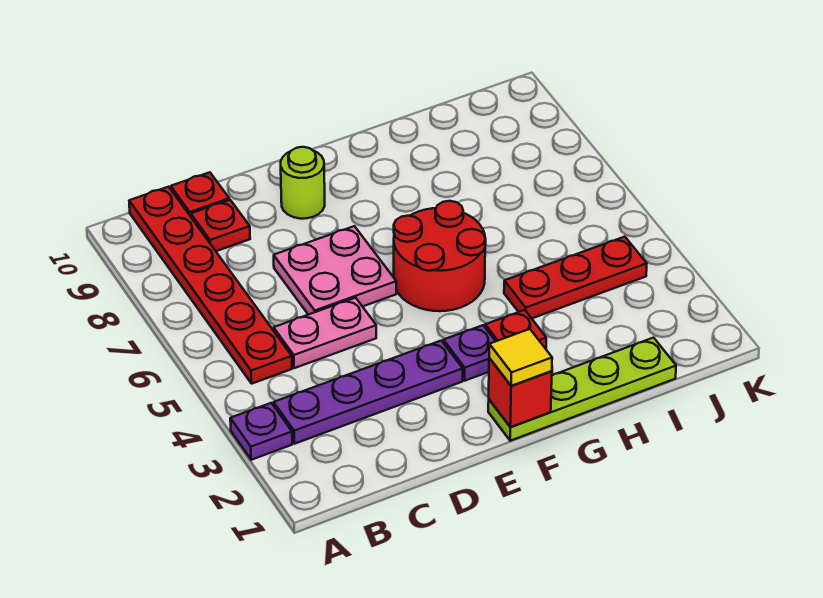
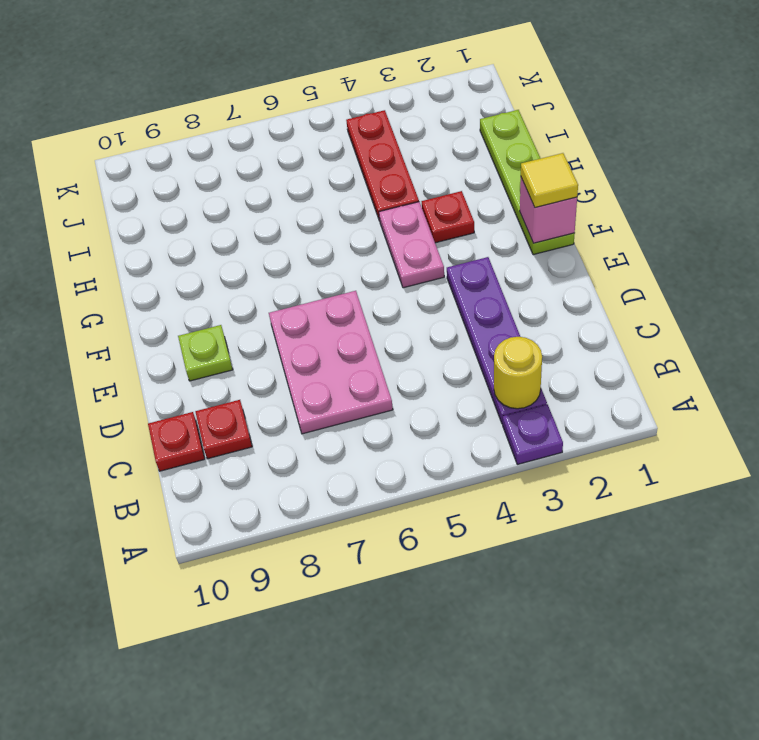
none -> yellow round brick B3 level 2
red plate B5:B10 level 1 -> none
pink plate C5:D5 level 1 -> pink plate F4:G4 level 1
pink plate D6:E7 level 1 -> pink plate C6:E7 level 1
lime round brick E9 level 1 -> lime plate E9 level 1
red brick F1 level 2 -> pink brick F1 level 2
purple plate F3 level 1 -> none
red round brick F5:G6 level 1 -> none

